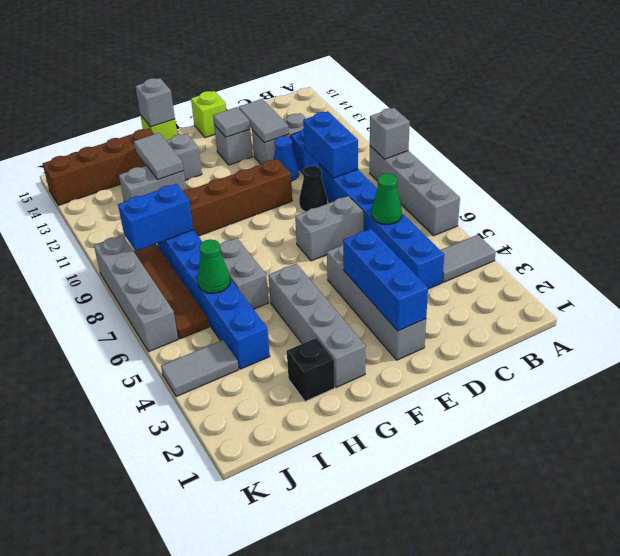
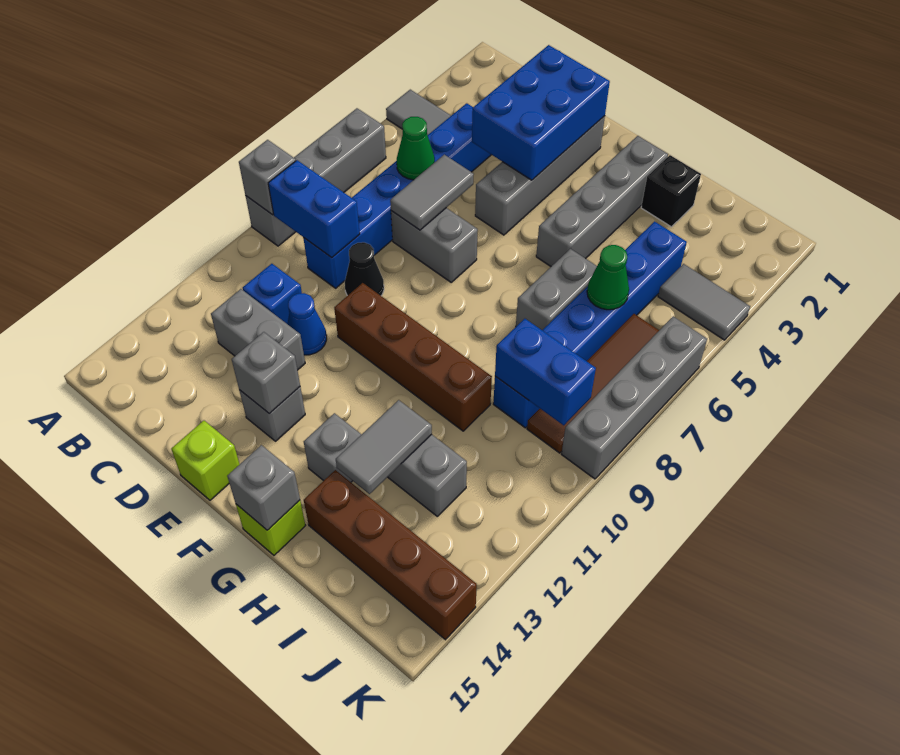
blue brick C9:C10 level 2 -> blue brick B9:C9 level 2
grey tile D12:D13 level 2 -> grey tile D6:D7 level 2
blue brick E2:E4 level 2 -> blue brick D2:E4 level 2
grey tile E13 level 2 -> grey brick E13 level 2

